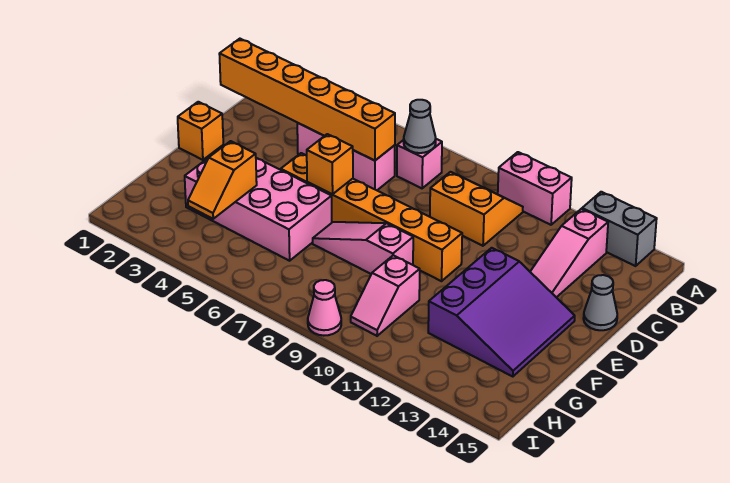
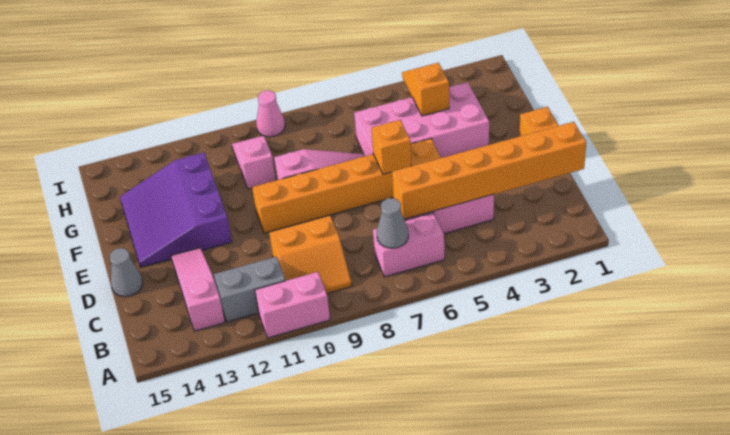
grey brick A13:A14 level 1 -> grey brick B11:B12 level 1
pink brick B7 level 1 -> pink brick B6:B7 level 1

